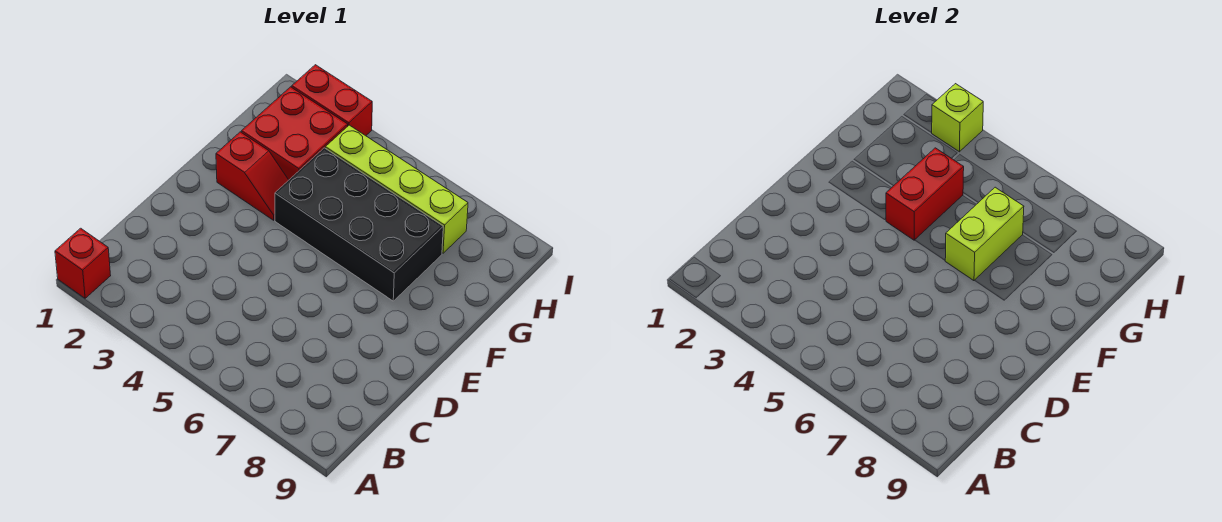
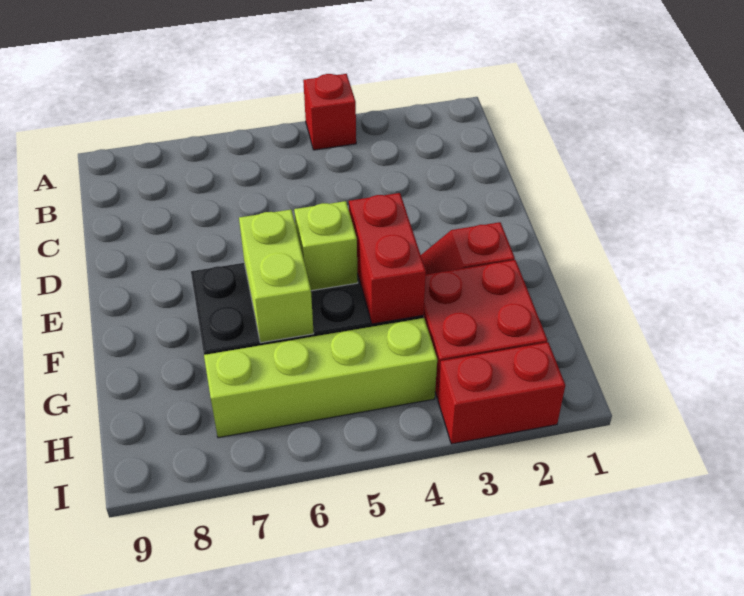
red brick A1 level 1 -> red brick A4 level 1
lime brick I3 level 2 -> lime brick F5 level 2

